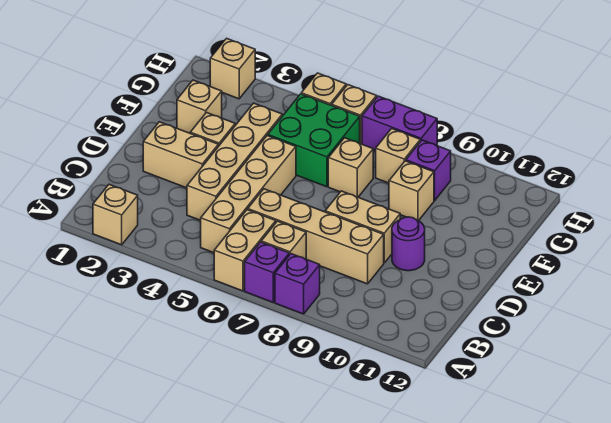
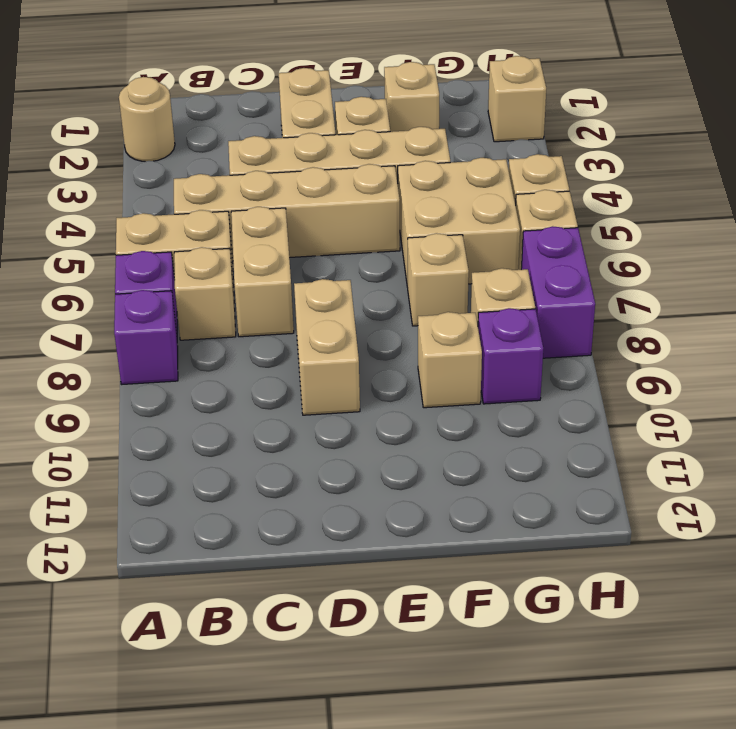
tan brick A2 level 1 -> tan round brick A2 level 1
tan brick C6:C9 level 1 -> tan brick C6:C7 level 1
purple round brick D10 level 1 -> none
green brick F5:G6 level 1 -> tan brick F5:G6 level 1

